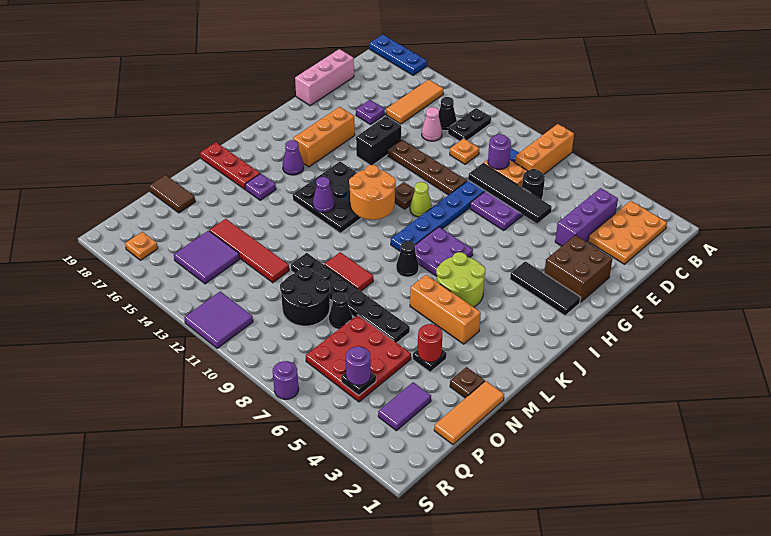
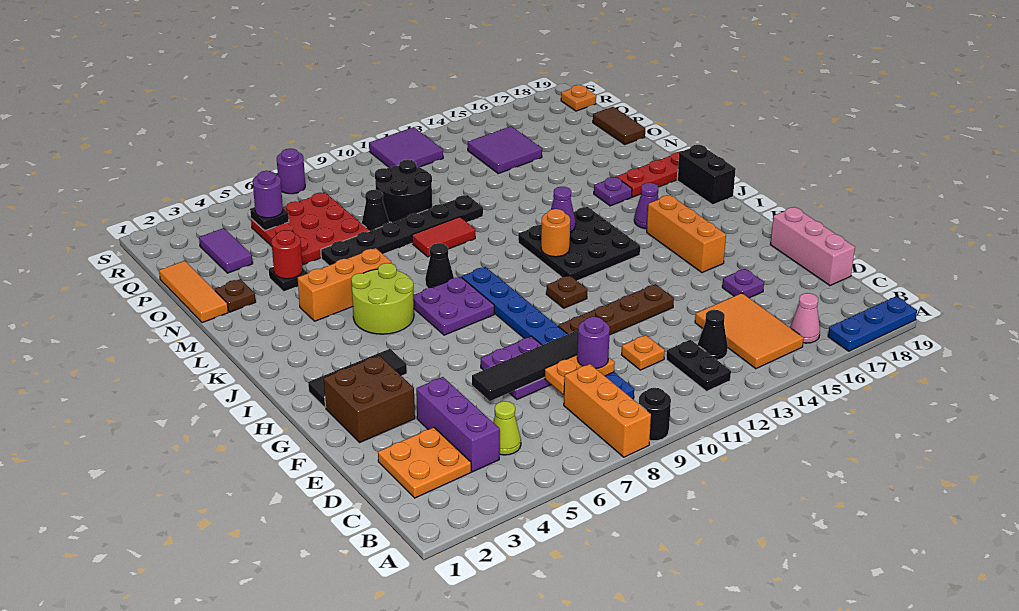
orange plate B2:D3 level 1 -> orange plate C2:D3 level 1
orange tile B15:D15 level 1 -> orange tile B14:D15 level 1
black round brick D7 level 1 -> black round brick A9 level 1
pink cone D13 level 1 -> pink cone B16 level 1
black brick F14:G14 level 1 -> black brick J19:K19 level 1
lime cone H10 level 1 -> lime cone C5 level 1
orange round brick I11:J12 level 2 -> orange round brick J12 level 2
red tile O12:O15 level 1 -> none
brown tile O18:O19 level 1 -> brown tile O19:P19 level 1
orange plate R17 level 1 -> orange plate R19 level 1

